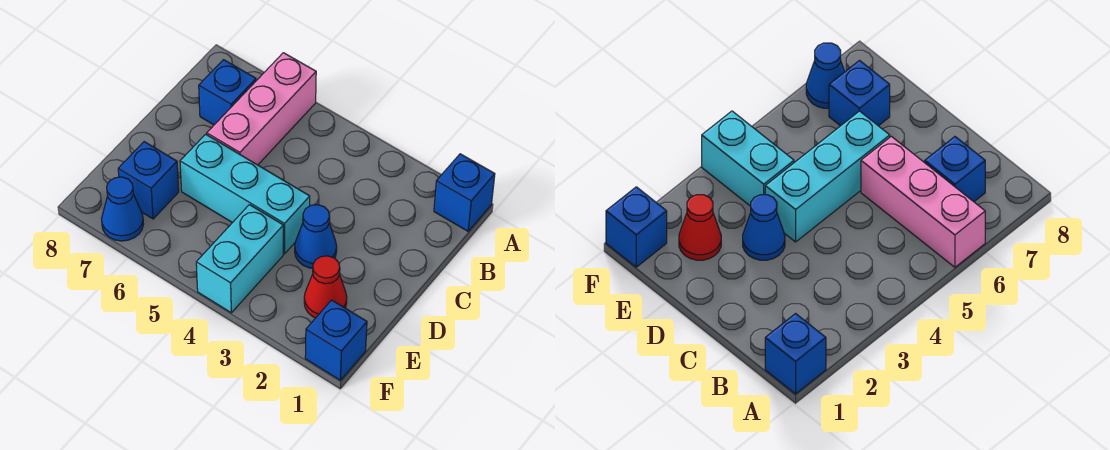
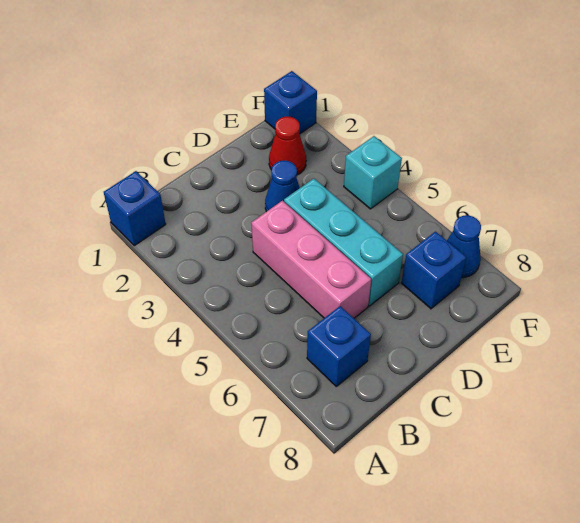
pink brick A6:C6 level 1 -> pink brick C4:C6 level 1
cyan brick E4:F4 level 1 -> cyan brick F4 level 1

